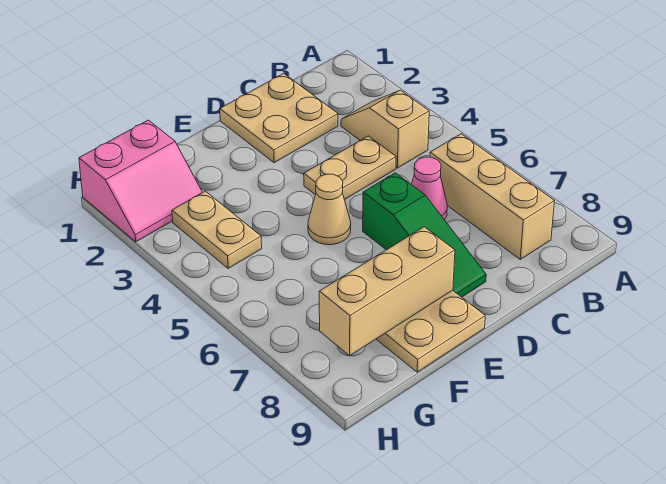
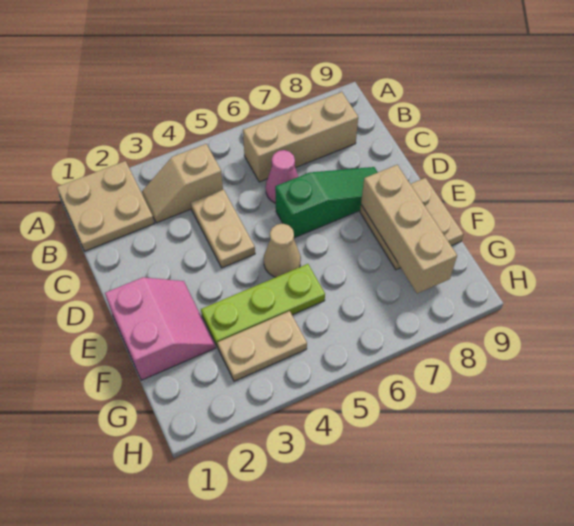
tan plate C1:D2 level 1 -> tan plate A1:B2 level 1
none -> lime plate F3:F5 level 1
pink slope G1:H2 level 1 top 1 -> pink slope E1:F2 level 1 top 1

